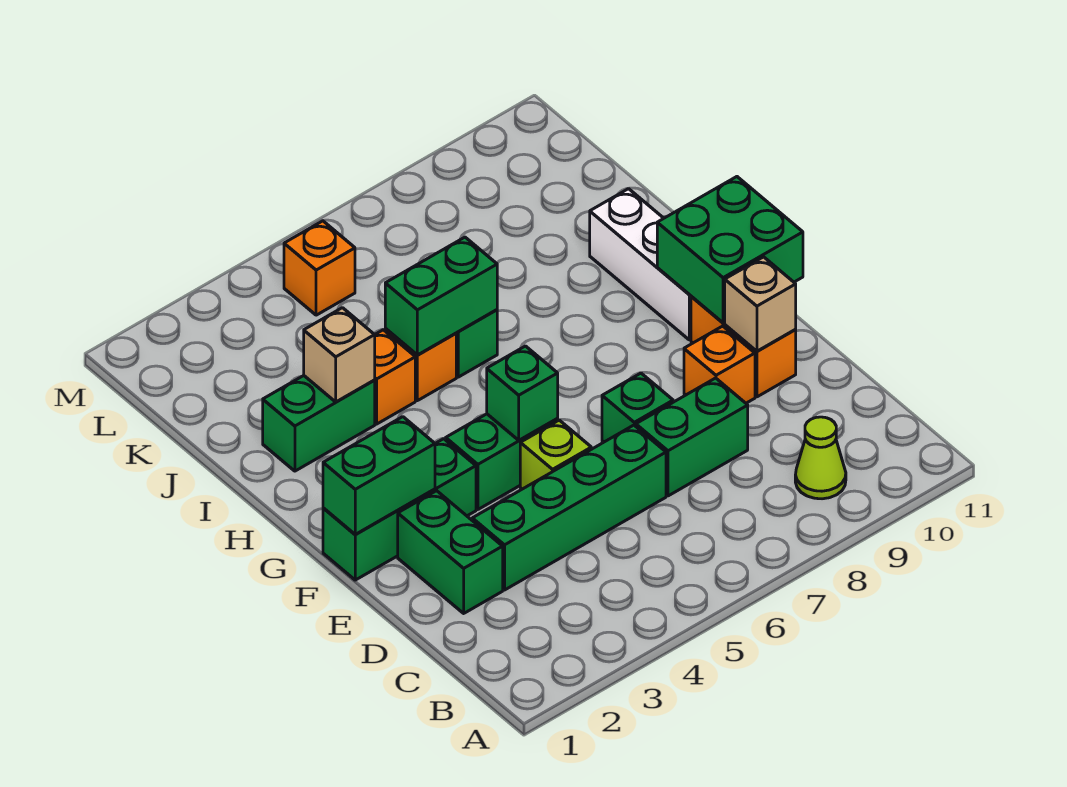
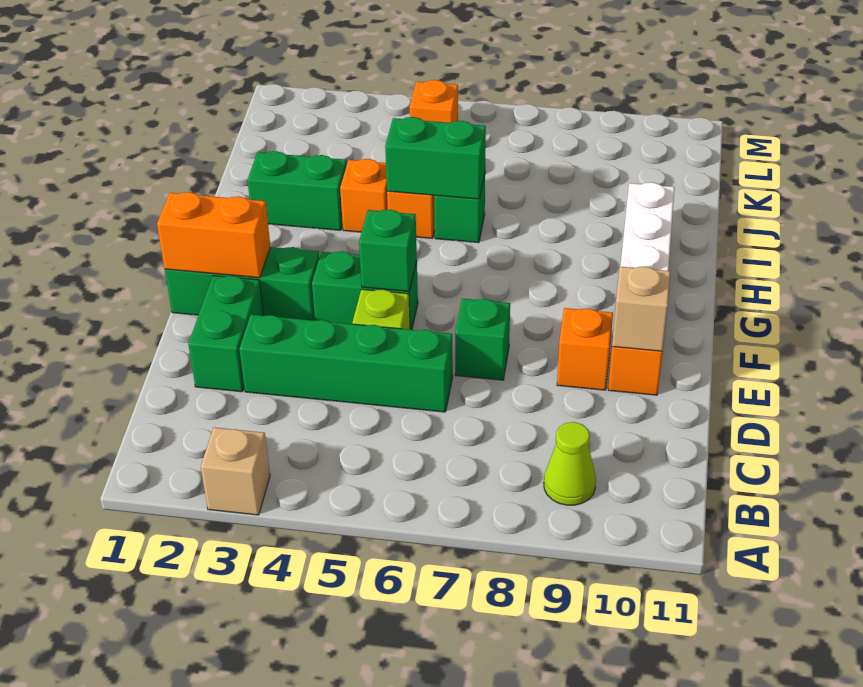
green brick D7:D8 level 1 -> none
green brick F1:F2 level 2 -> orange brick F1:F2 level 2
green brick F10:G11 level 2 -> none
tan brick I3 level 2 -> tan brick A3 level 1

